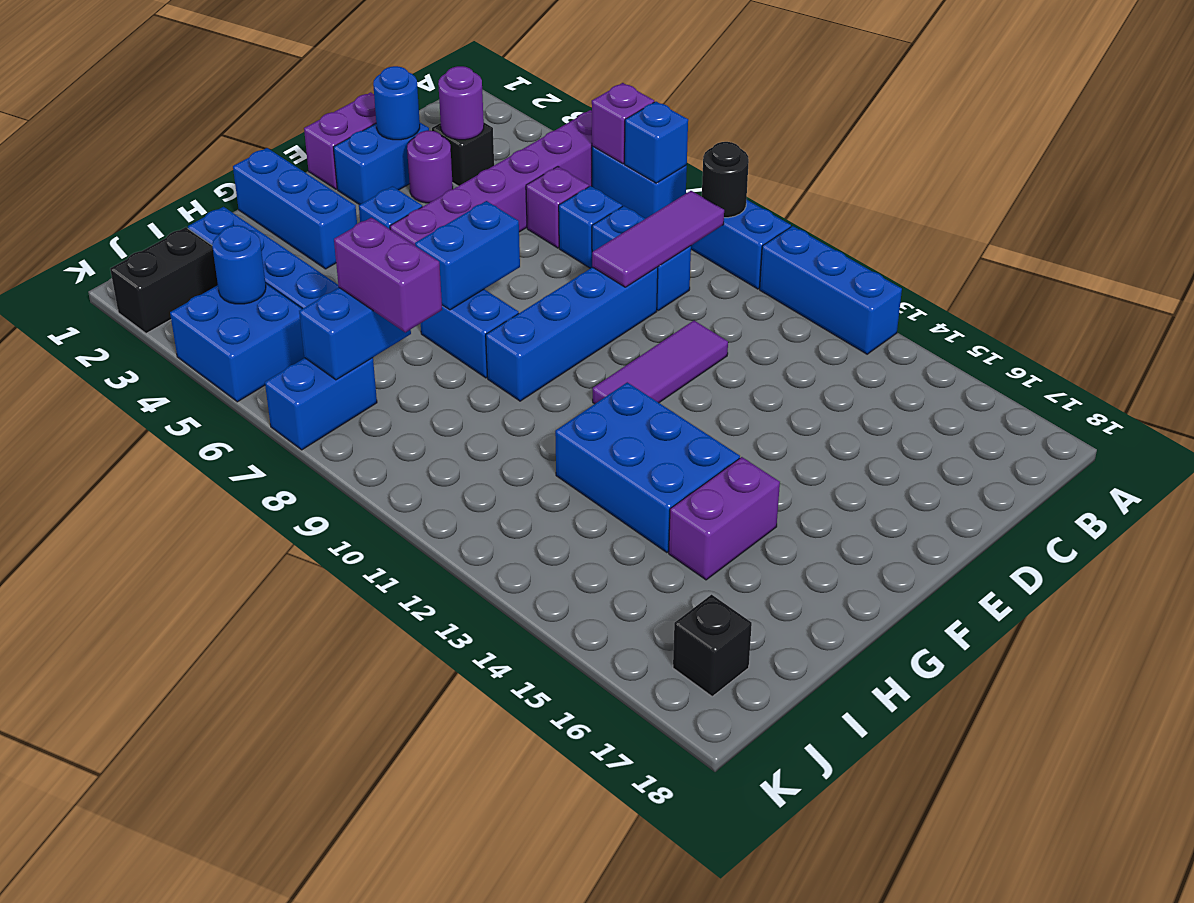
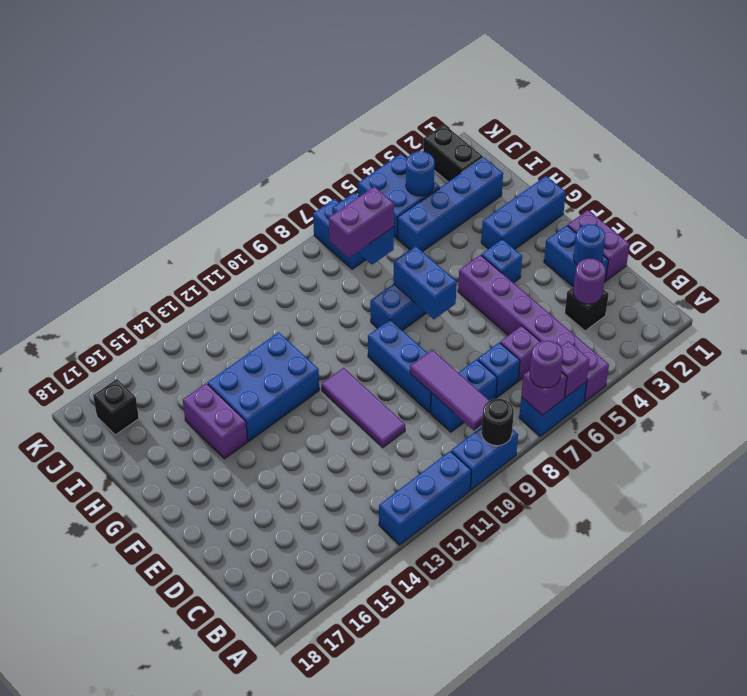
blue brick A7 level 2 -> purple brick A7 level 2
purple round brick D3 level 1 -> purple round brick A7 level 3
blue brick D9:G9 level 1 -> blue brick D9:F9 level 1

